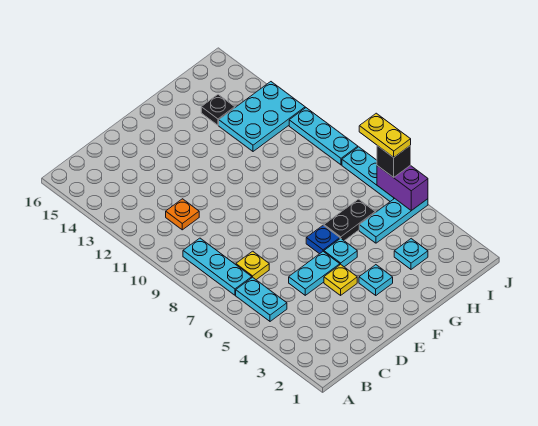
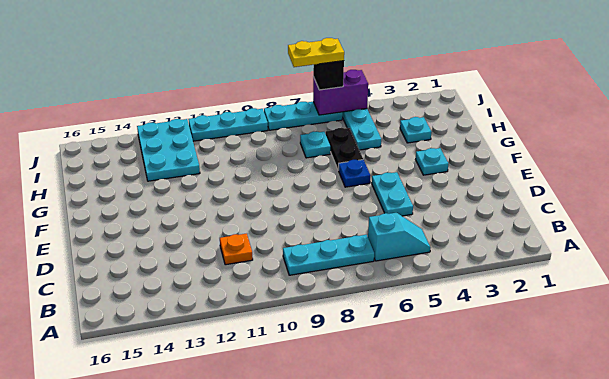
cyan plate B5:B6 level 1 -> cyan slope B5:B6 level 1 top 6
yellow plate C7 level 1 -> none
yellow plate E4 level 1 -> none
cyan plate F5 level 1 -> cyan plate H7 level 1
black plate H14 level 1 -> none

